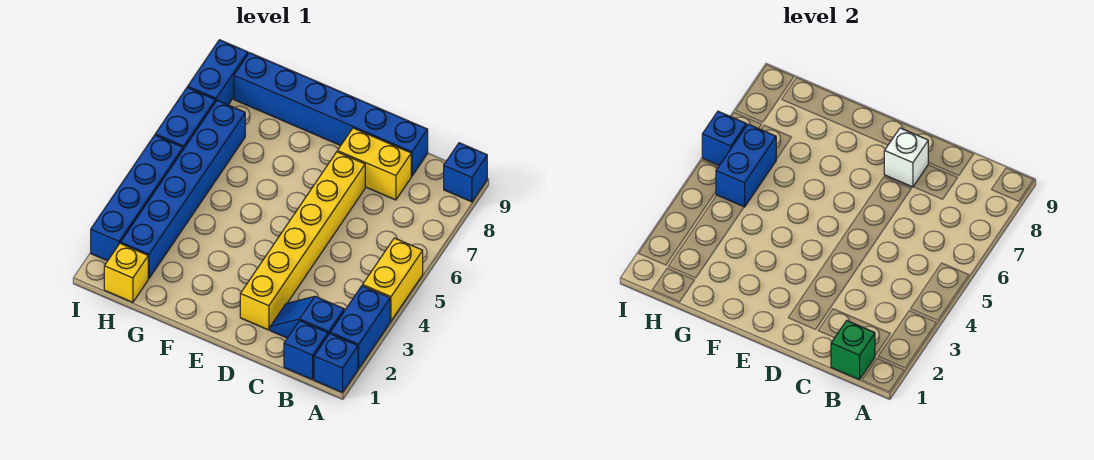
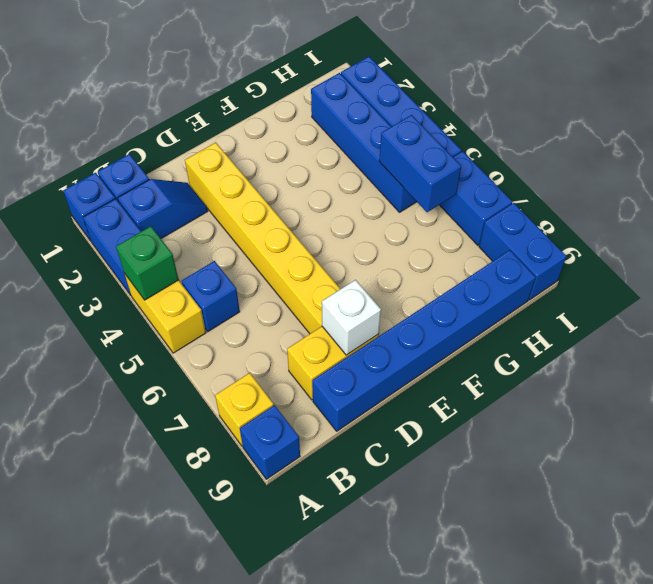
green brick B1 level 2 -> green brick A4 level 2
yellow brick H1 level 1 -> yellow brick A8 level 1
blue brick H2:H7 level 1 -> blue brick H2:H5 level 1
blue brick I6 level 2 -> blue brick B5 level 1

